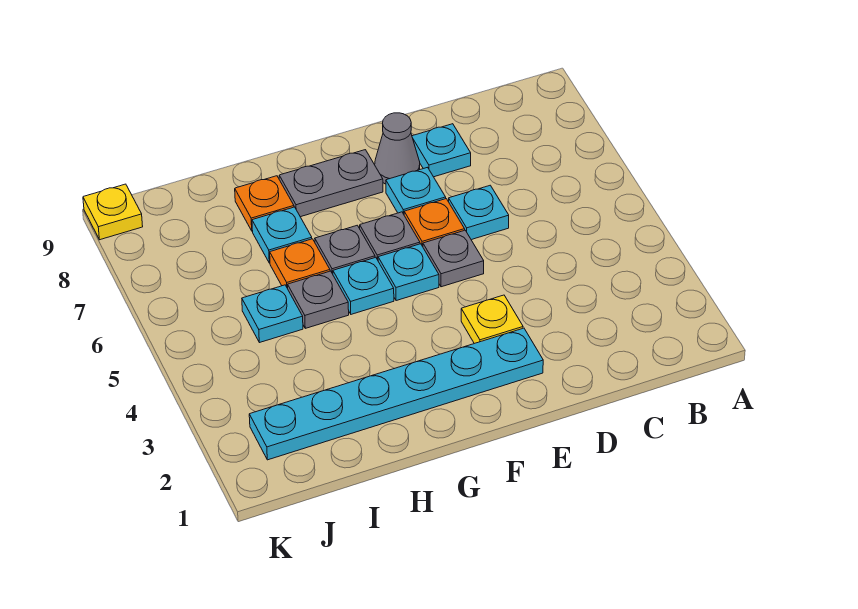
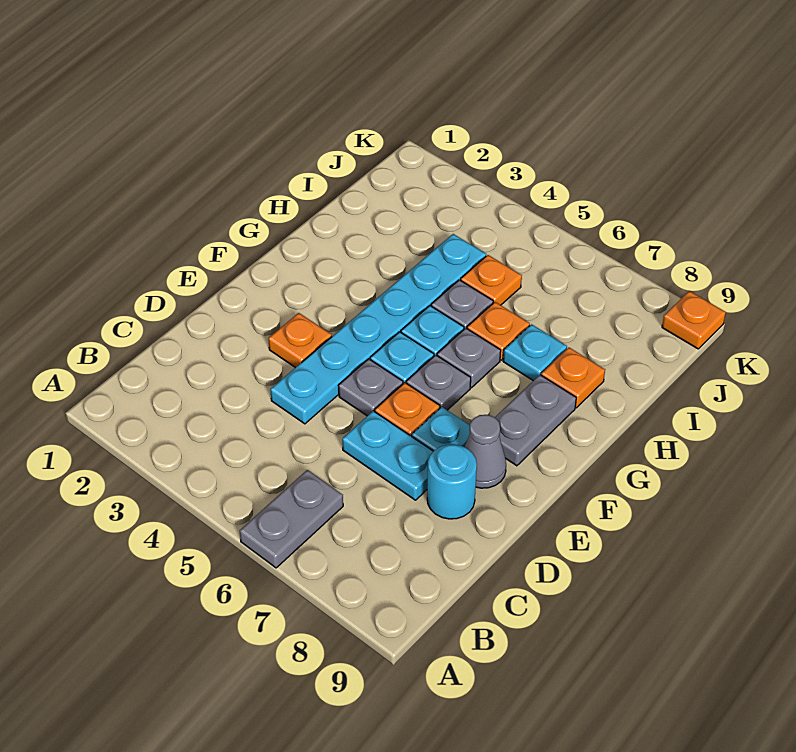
none -> grey plate A6:B6 level 1
cyan plate D6 level 1 -> cyan plate D6:D7 level 1
cyan plate D8 level 1 -> cyan round brick D8 level 1
cyan plate E2:J2 level 1 -> cyan plate D4:I4 level 1
yellow plate E3 level 1 -> orange plate E3 level 1
cyan plate I5 level 1 -> orange plate I5 level 1
yellow plate K9 level 1 -> orange plate K9 level 1

